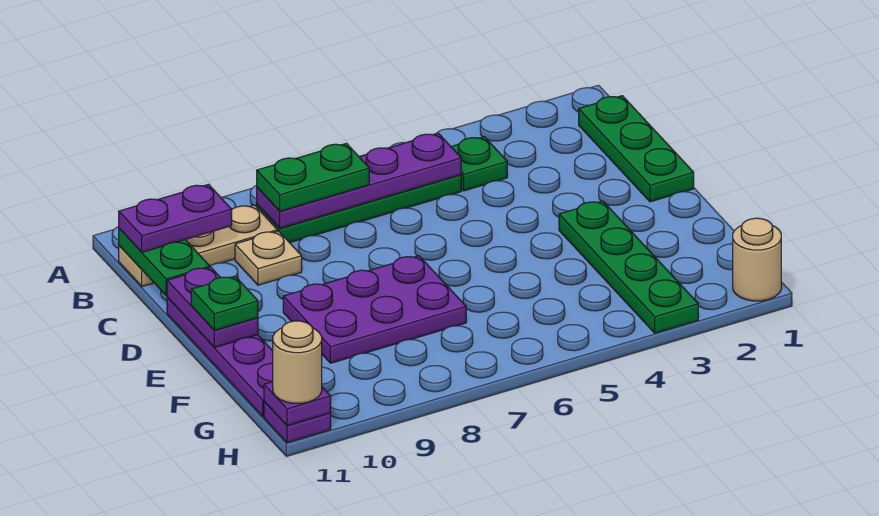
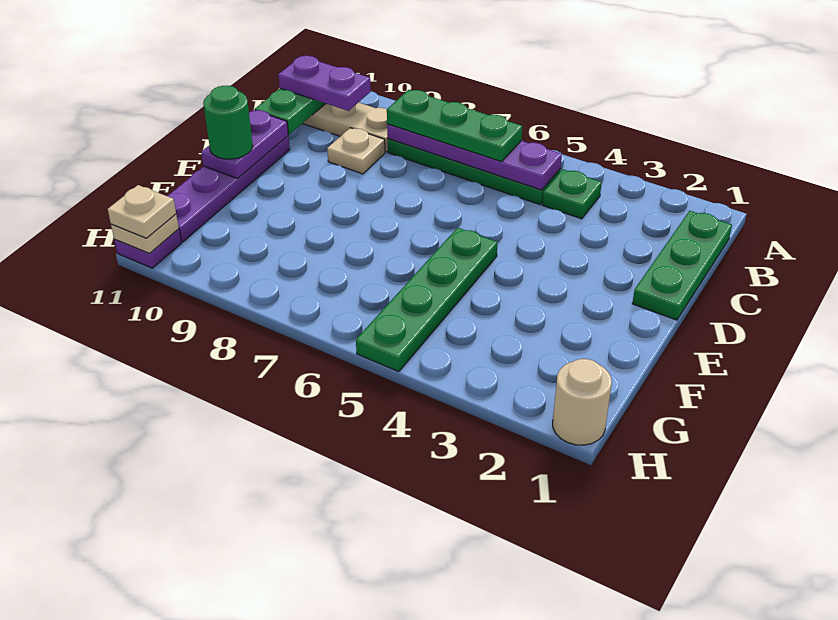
green plate B7:B8 level 3 -> green plate B6:B8 level 3
green plate E3:H3 level 1 -> green plate E5:H5 level 1
purple plate E7:F9 level 1 -> none
green plate E11 level 3 -> green round brick E11 level 3
purple plate H11 level 2 -> tan plate H11 level 2
tan round brick H11 level 3 -> tan plate H11 level 3

